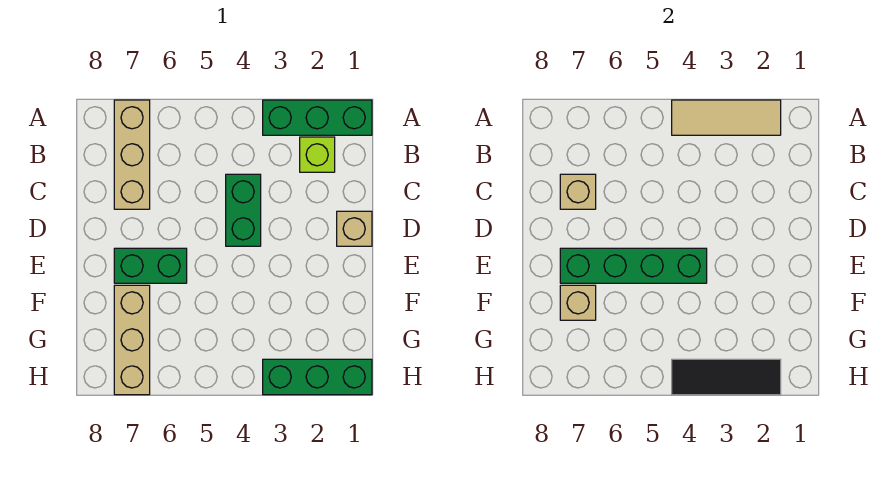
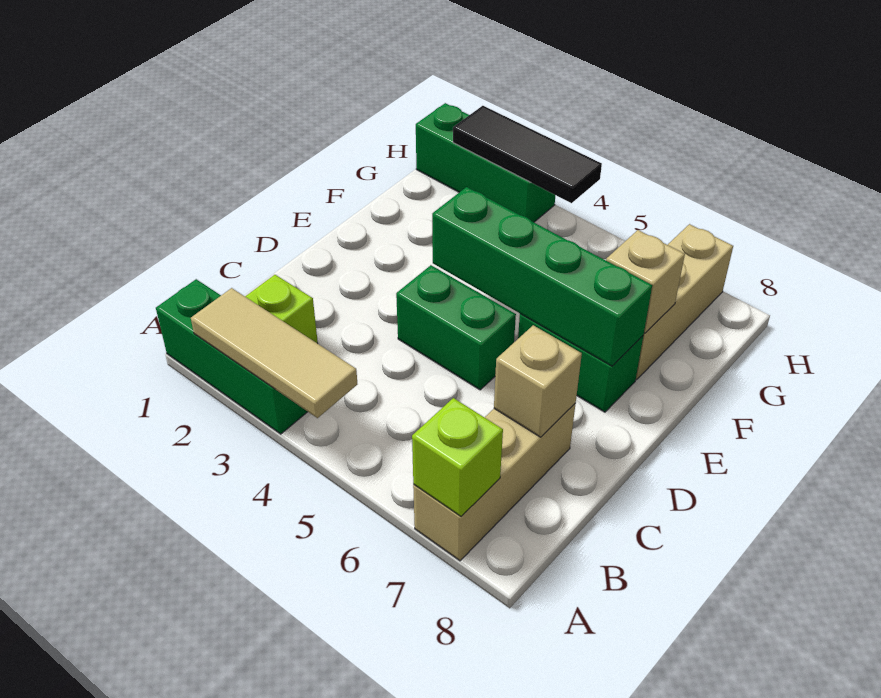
none -> lime brick A7 level 2
green brick C4:D4 level 1 -> green brick D4:D5 level 1
tan brick D1 level 1 -> none

